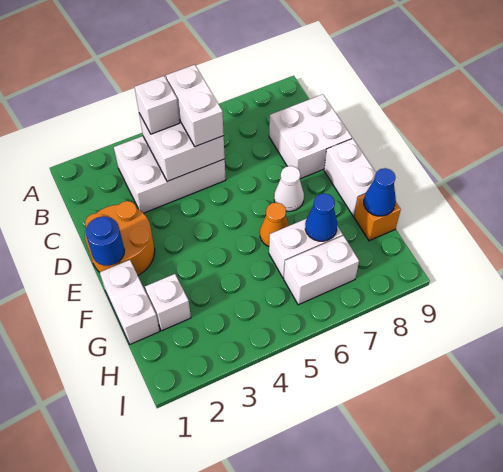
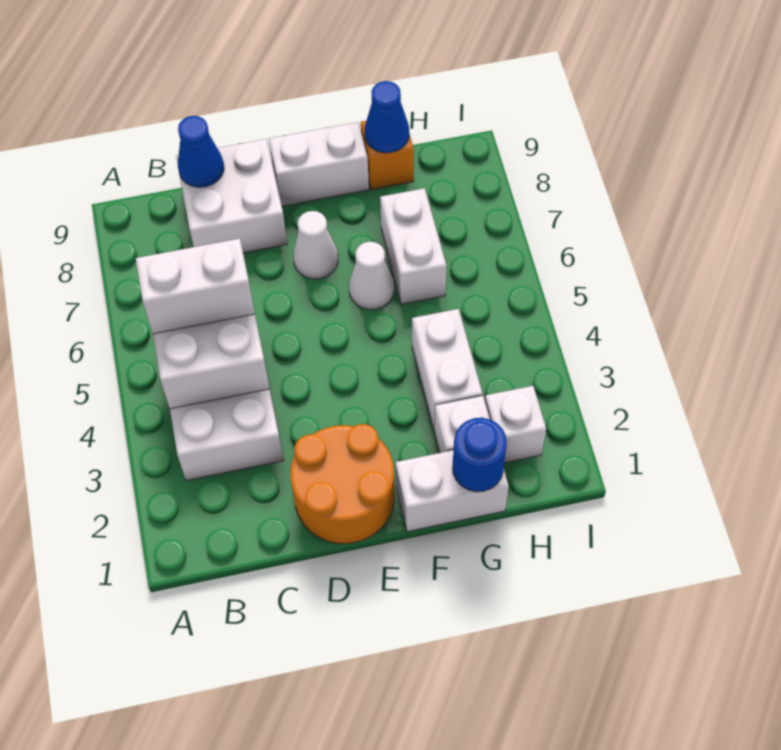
white brick B4 level 3 -> white brick H2 level 1
blue round brick E1 level 2 -> blue round brick G1 level 2
orange cone F6 level 1 -> white cone F6 level 1
blue cone G7 level 2 -> blue cone C9 level 2
white brick H6:H7 level 1 -> white brick G3:G4 level 1

